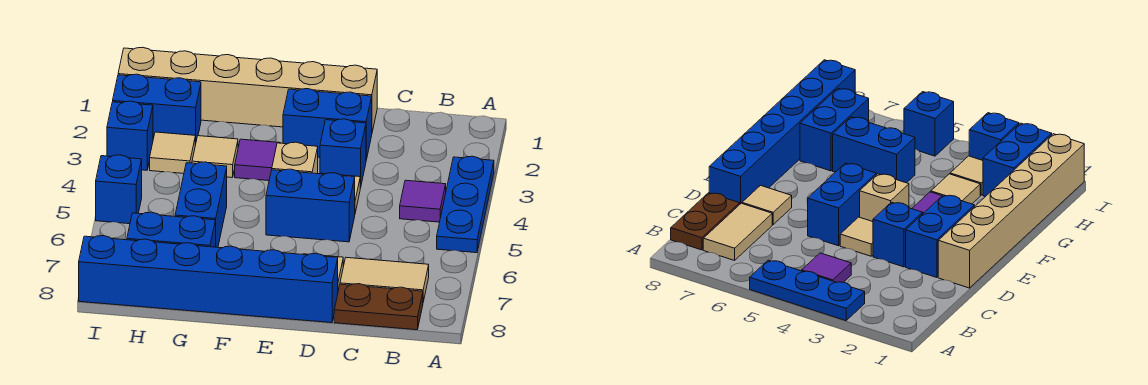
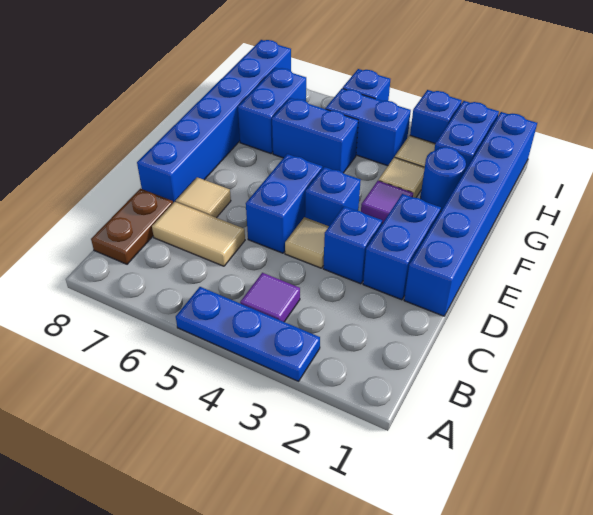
tan tile B7:C7 level 1 -> tan tile C6:C7 level 1
tan brick D1:I1 level 1 -> blue brick D1:I1 level 1
tan brick E4 level 1 -> blue brick E4 level 1
none -> blue round brick G2 level 1
none -> blue brick H4:H5 level 1

